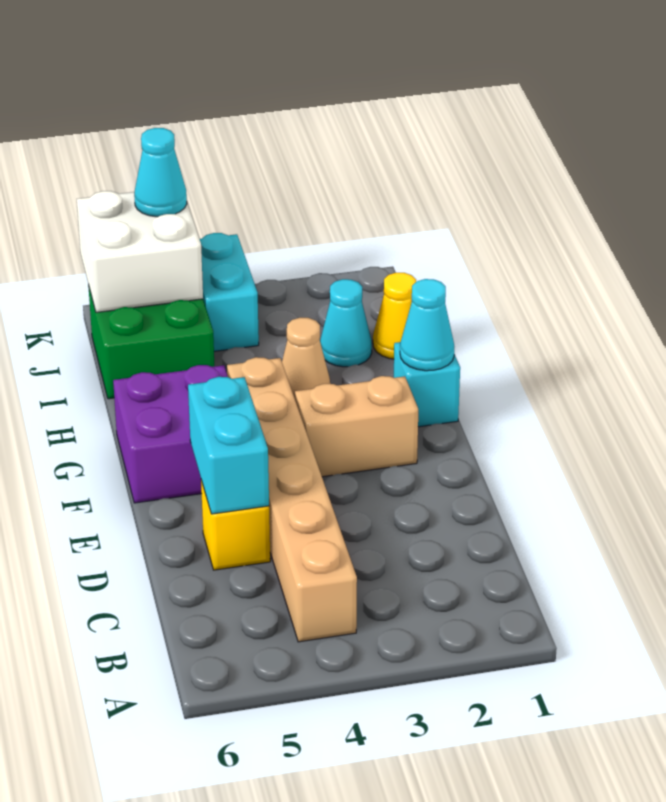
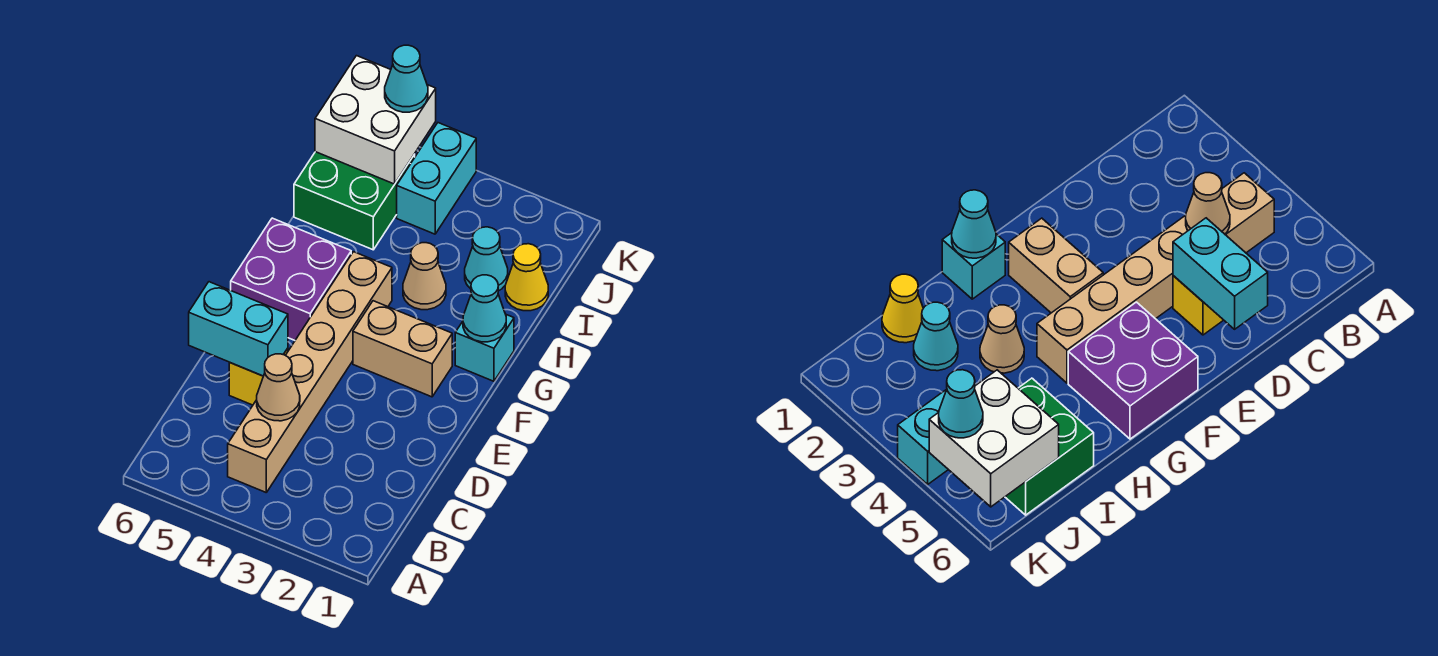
none -> tan cone C4 level 2
cyan brick D5:E5 level 2 -> cyan brick D5:D6 level 2

